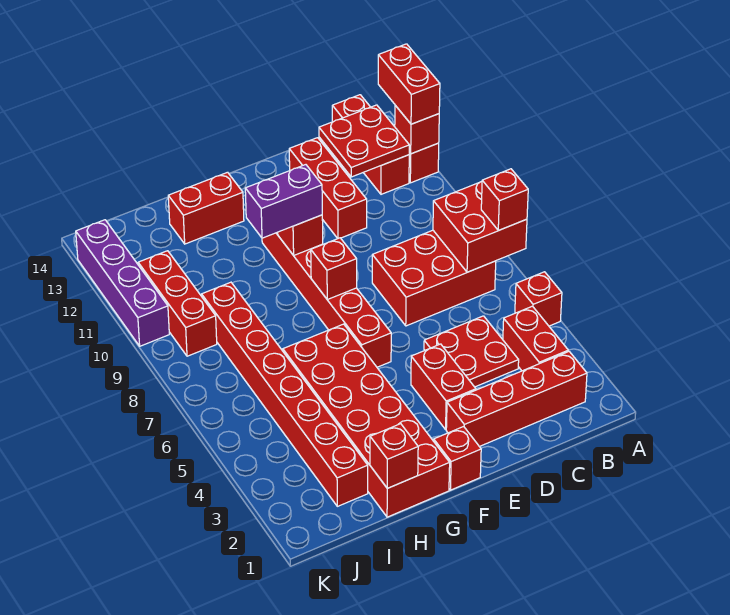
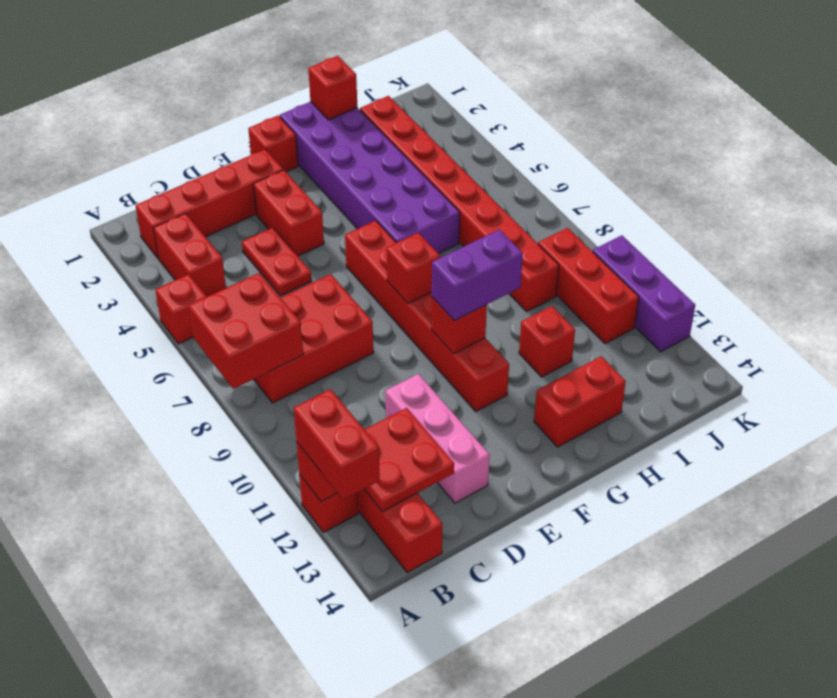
red brick A7 level 3 -> red brick H11 level 1
red plate C4:D5 level 1 -> red plate D4:D5 level 1
red brick D11:D13 level 1 -> pink brick D11:D13 level 1
red brick G1:H6 level 1 -> purple brick G1:H6 level 1
purple brick K10:K13 level 1 -> purple brick K10:K12 level 1

